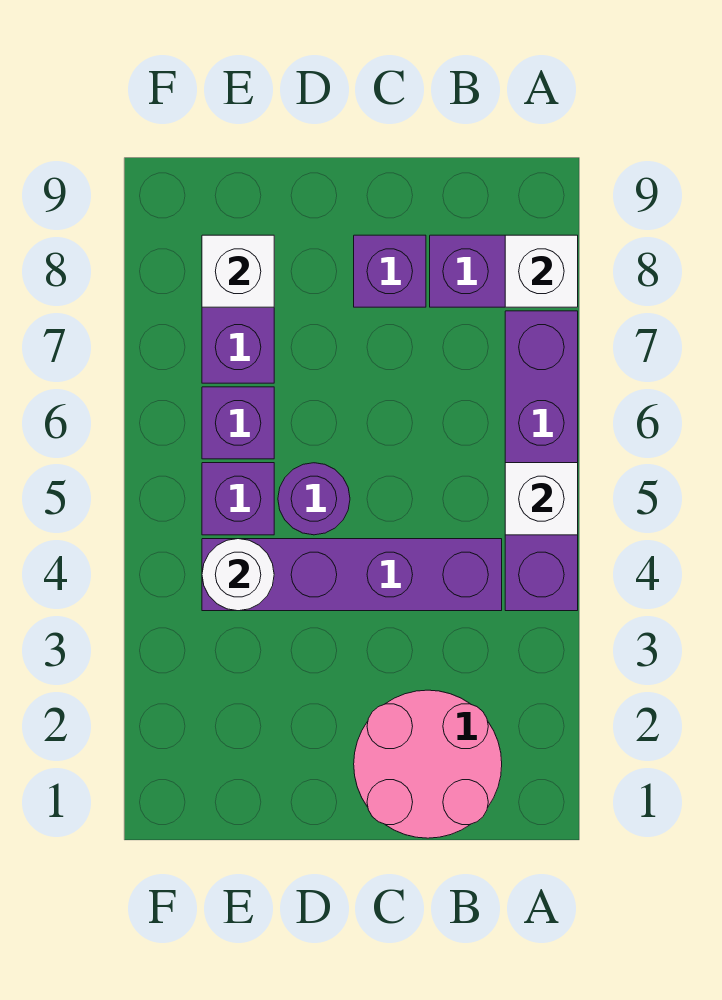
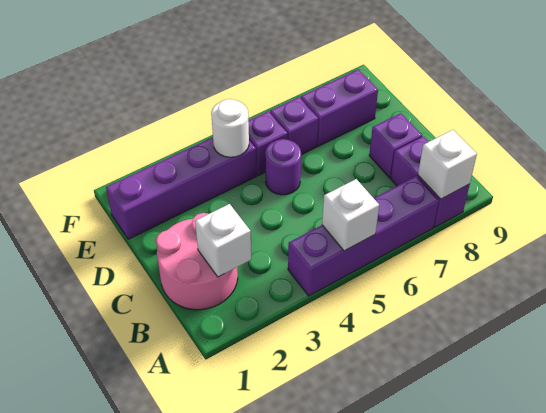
purple brick B4:E4 level 1 -> purple brick E1:E4 level 1
white brick E8 level 2 -> white brick B2 level 2

